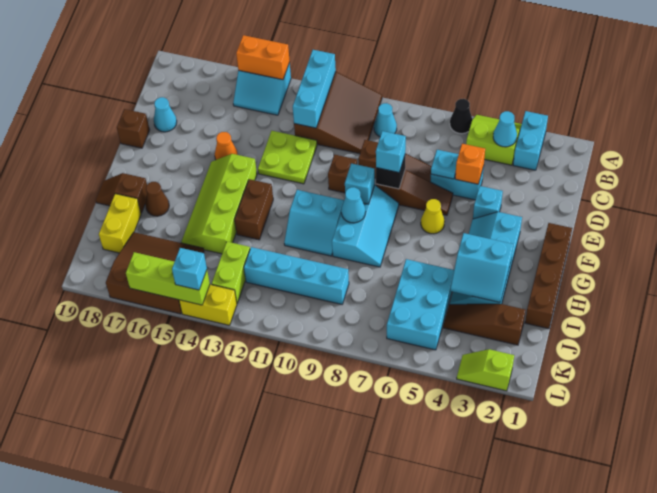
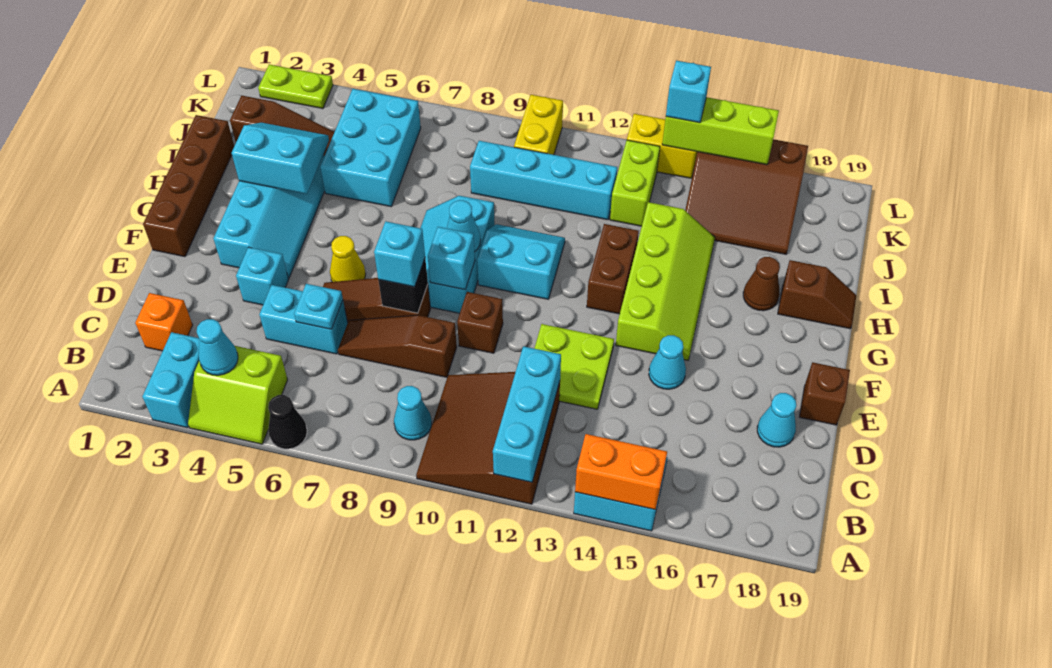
orange brick D5 level 2 -> orange brick C2 level 1
orange cone E15 level 1 -> cyan cone E15 level 1
yellow brick I18:J18 level 1 -> yellow brick K10:L10 level 1
lime slope L2:L3 level 1 top 2 -> lime plate L2:L3 level 1

